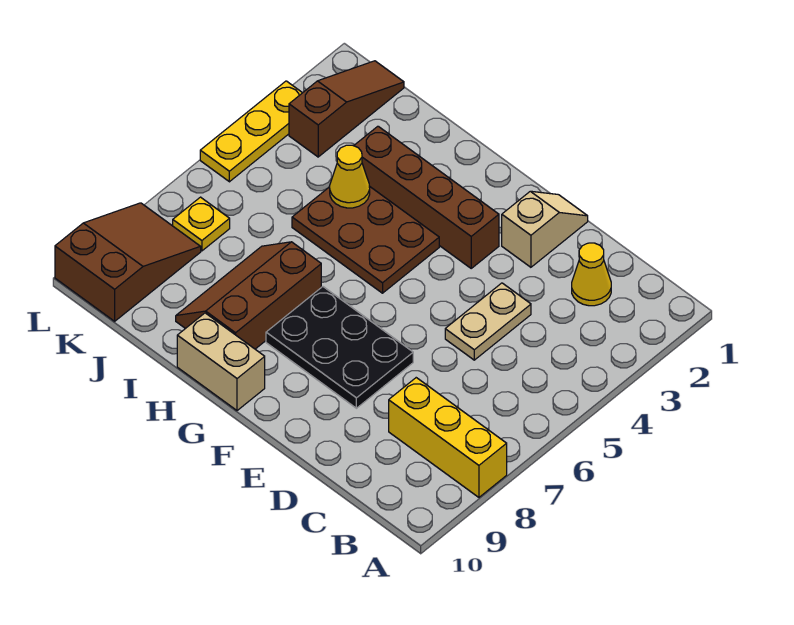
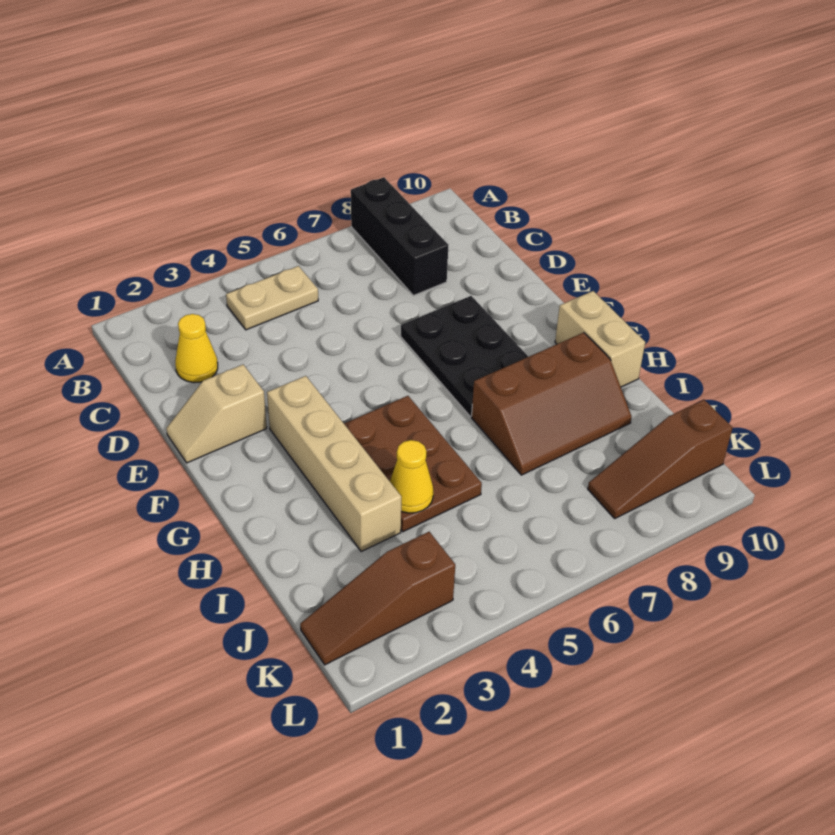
yellow brick A8:C8 level 1 -> black brick A8:C8 level 1
tan plate D4:D5 level 1 -> tan plate B4:B5 level 1
brown brick F3:I3 level 1 -> tan brick F3:I3 level 1
yellow plate K7 level 1 -> none
brown slope K8:L10 level 1 top 10 -> brown slope K8:K10 level 1 top 10
yellow plate L3:L5 level 1 -> none

